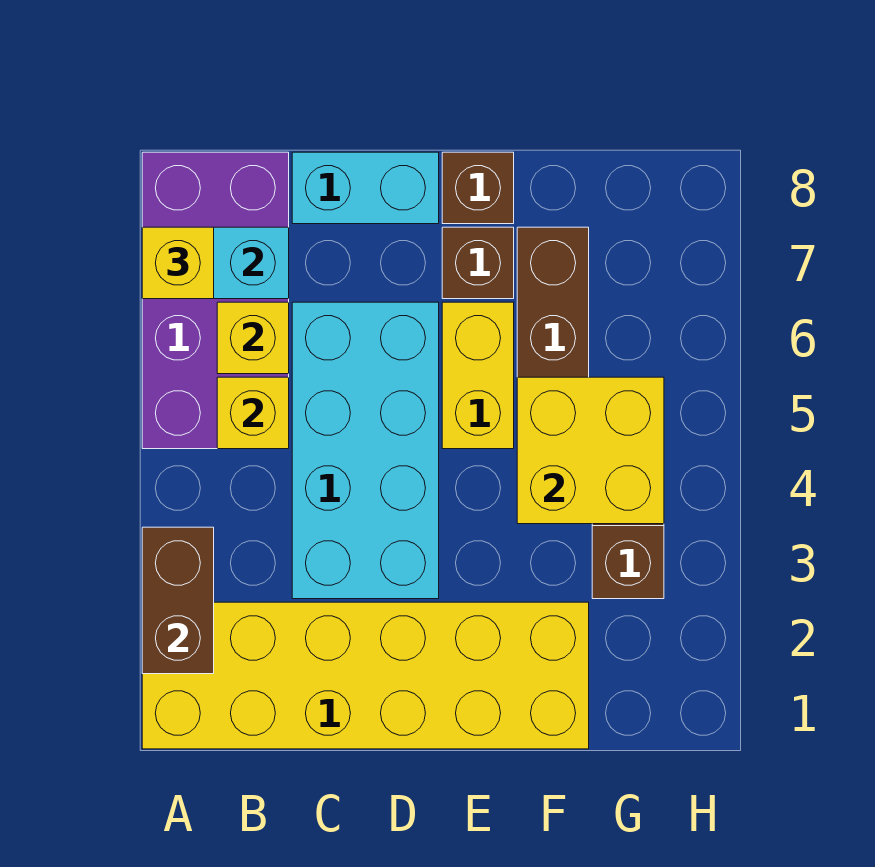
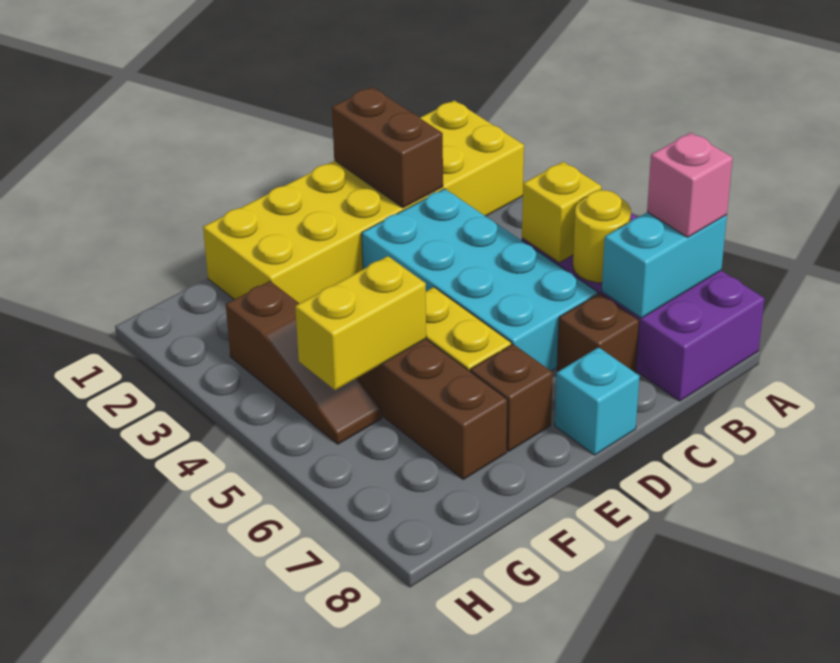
brown brick A2:A3 level 2 -> brown brick C1:C2 level 2
yellow brick A7 level 3 -> pink brick A7 level 3
yellow brick B6 level 2 -> yellow round brick B6 level 2
cyan brick C8:D8 level 1 -> cyan brick D8 level 1
brown brick E8 level 1 -> brown brick C7 level 1
yellow brick F4:G5 level 2 -> yellow brick F5:G5 level 2

